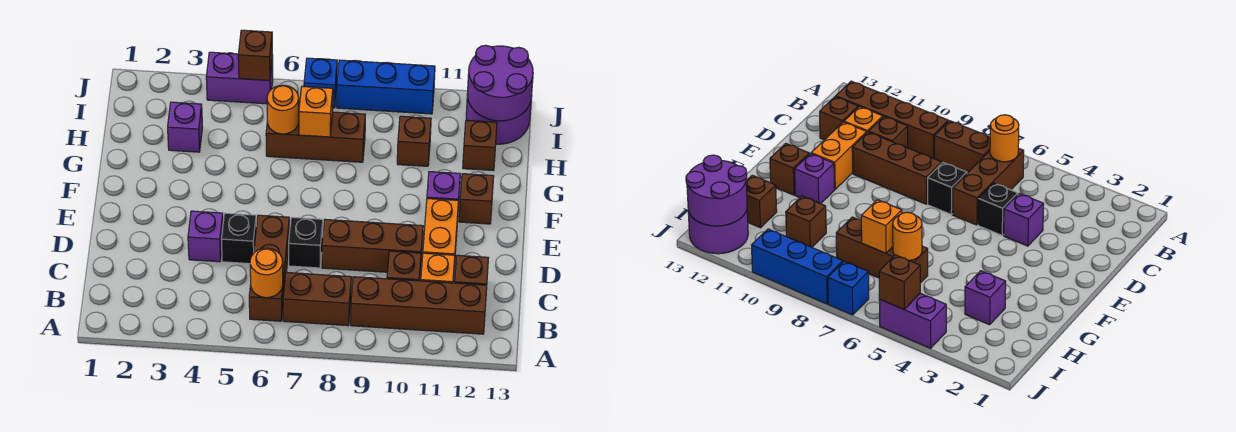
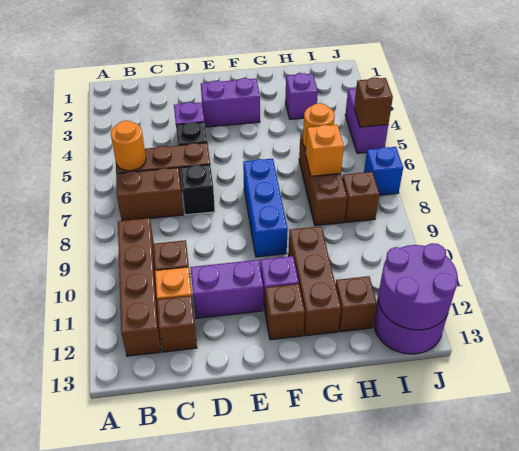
brown brick B7:B8 level 1 -> brown brick B7:C7 level 1
brown brick D8:D10 level 1 -> brown brick G10:G12 level 1
orange brick D11:E11 level 1 -> purple brick D11:E11 level 1
none -> purple brick E3:F3 level 1
brown brick H10 level 1 -> brown brick I8 level 1
blue brick J8:J10 level 1 -> blue brick F7:F9 level 1

